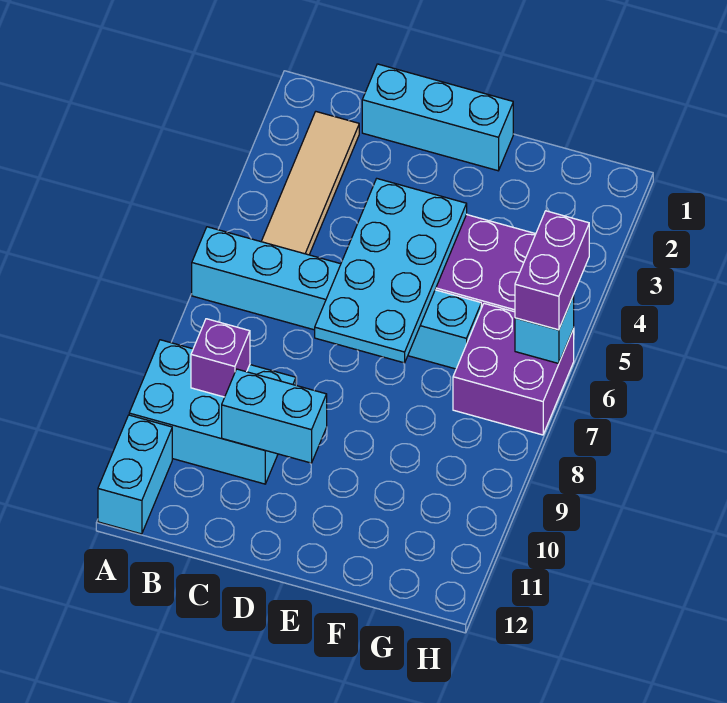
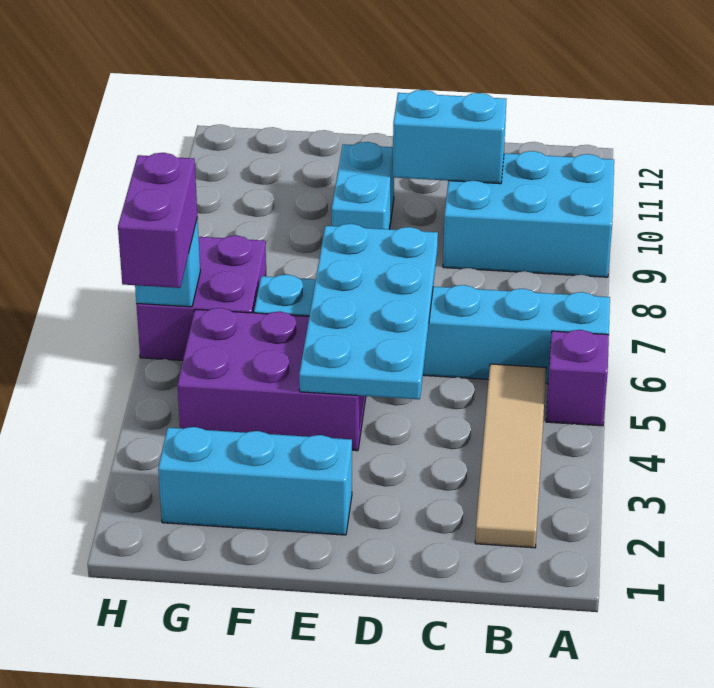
cyan brick A11:A12 level 1 -> cyan brick E9:E10 level 1
purple brick B9 level 2 -> purple brick A5 level 1
cyan brick C1:E1 level 1 -> cyan brick E2:G2 level 1

